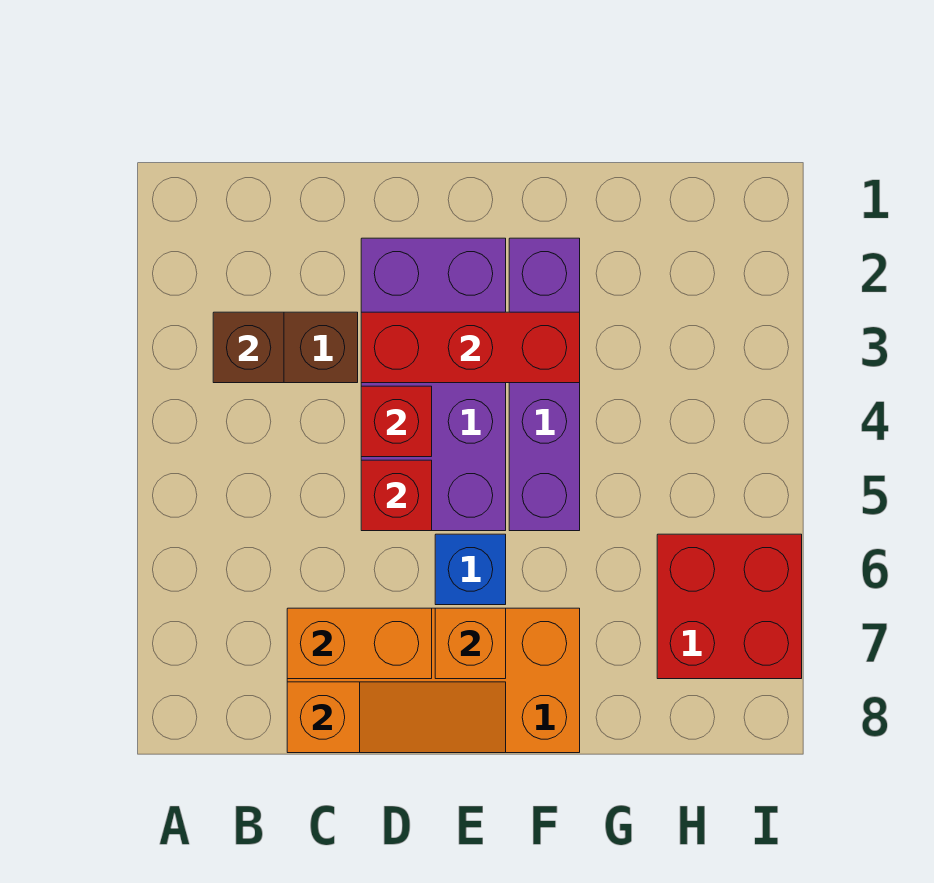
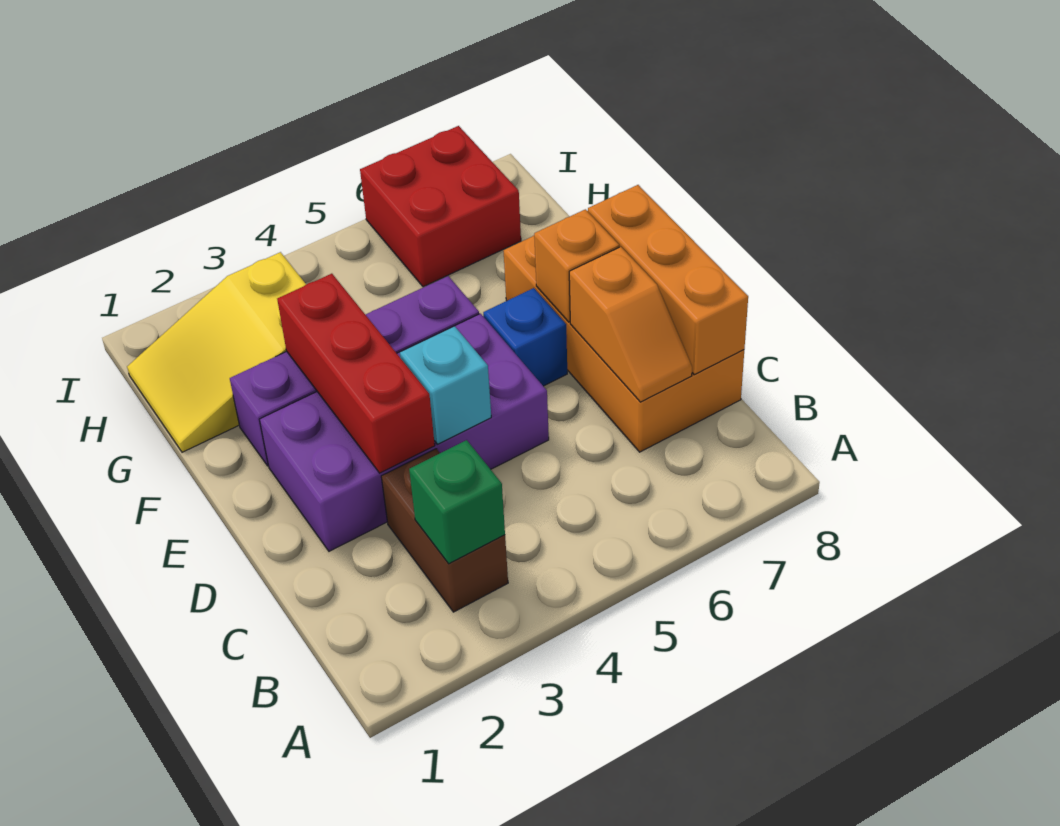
brown brick B3 level 2 -> green brick B3 level 2
orange brick C7:D7 level 2 -> orange slope C7:D7 level 2 top D
orange slope C8:E8 level 2 top C -> orange brick C8:E8 level 2
red brick D4 level 2 -> cyan brick D4 level 2
red brick D5 level 2 -> none
none -> yellow slope G1:H3 level 1 top 3

